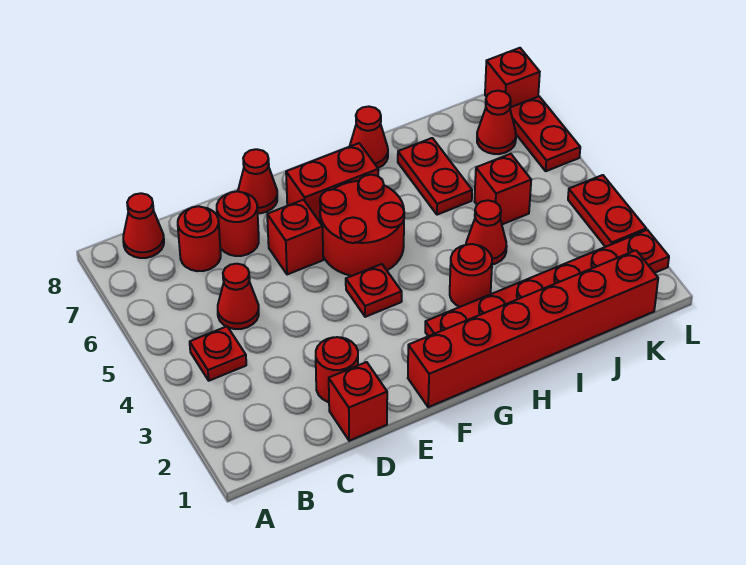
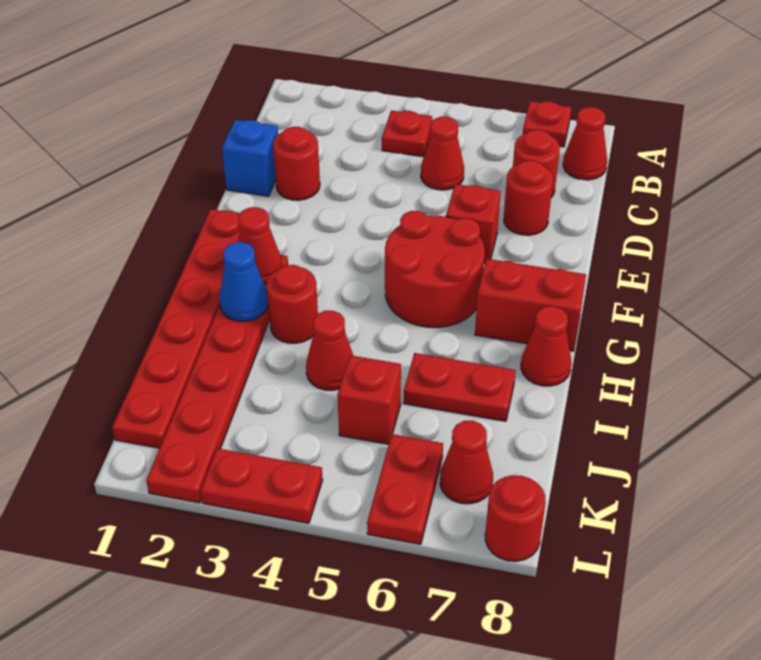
red brick D1 level 1 -> blue brick D1 level 1
red cone E8 level 1 -> red cone G2 level 2
red brick F1:K1 level 1 -> red plate F1:K1 level 1
red plate F4 level 1 -> red plate A7 level 1
red brick F7:G7 level 1 -> red brick G7:G8 level 1
none -> blue cone H2 level 2
red plate L6:L7 level 1 -> red plate K6:L6 level 1
red brick L8 level 1 -> red round brick L8 level 1

